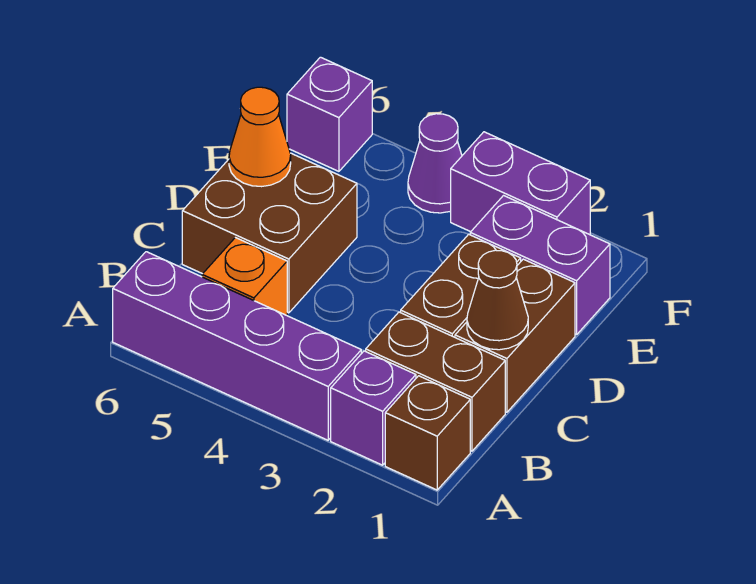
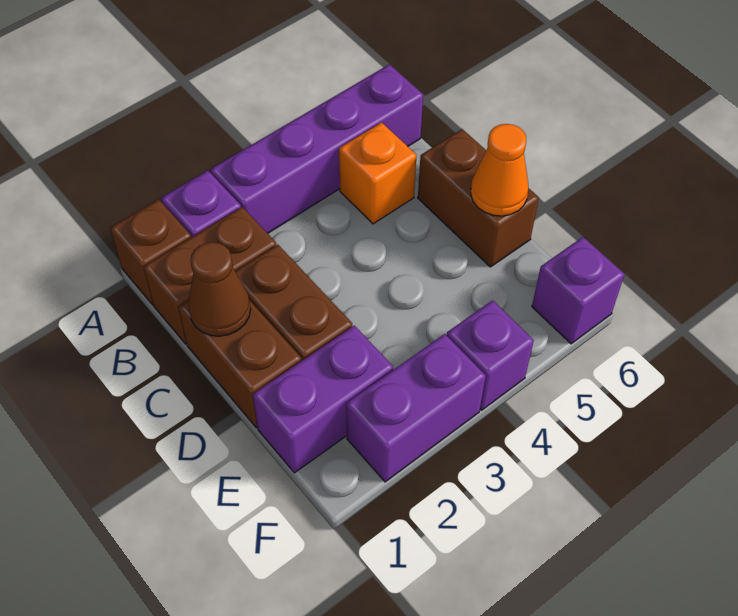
brown brick C5:D6 level 1 -> brown brick C6:D6 level 1
purple cone F4 level 1 -> purple brick F4 level 1

